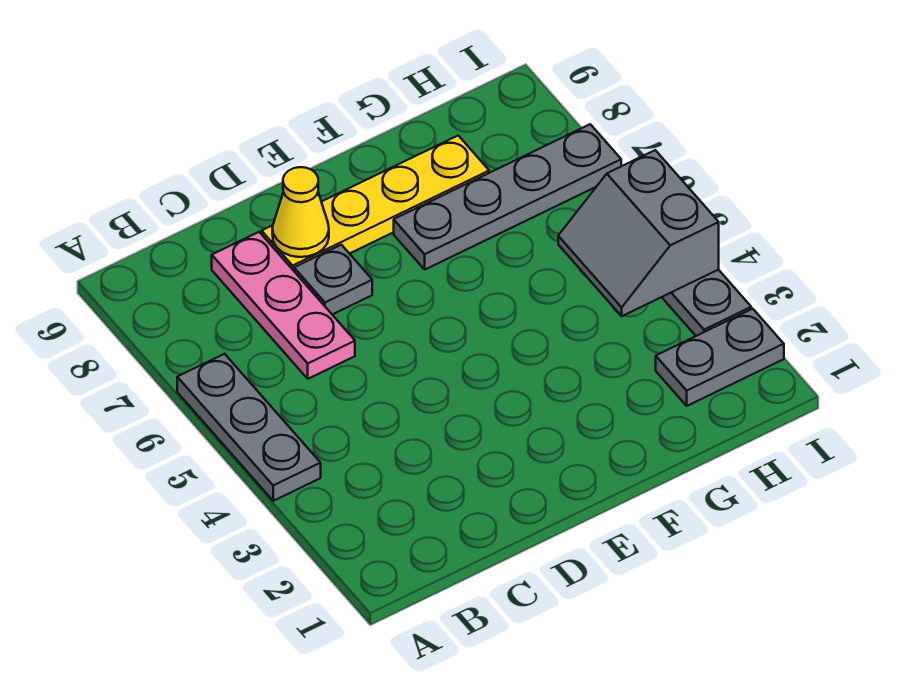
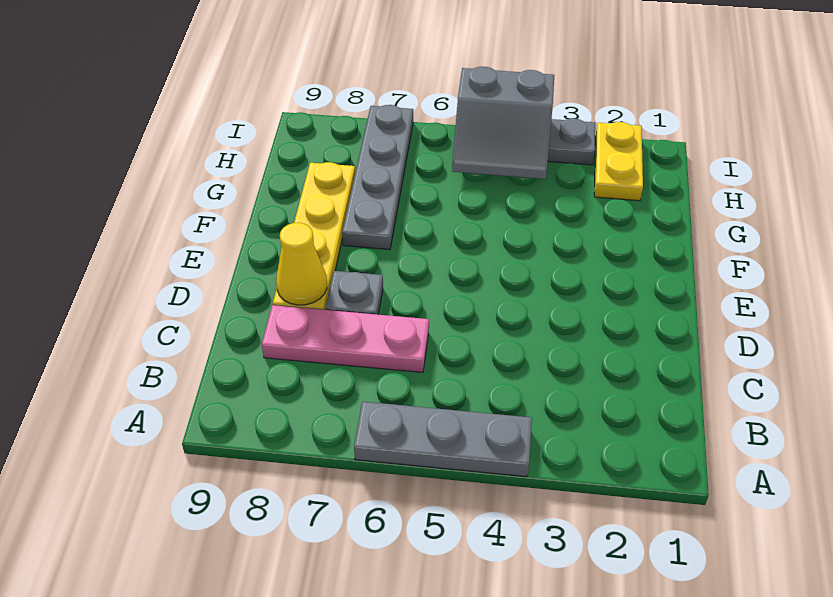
grey plate H2:I2 level 1 -> yellow plate H2:I2 level 1

